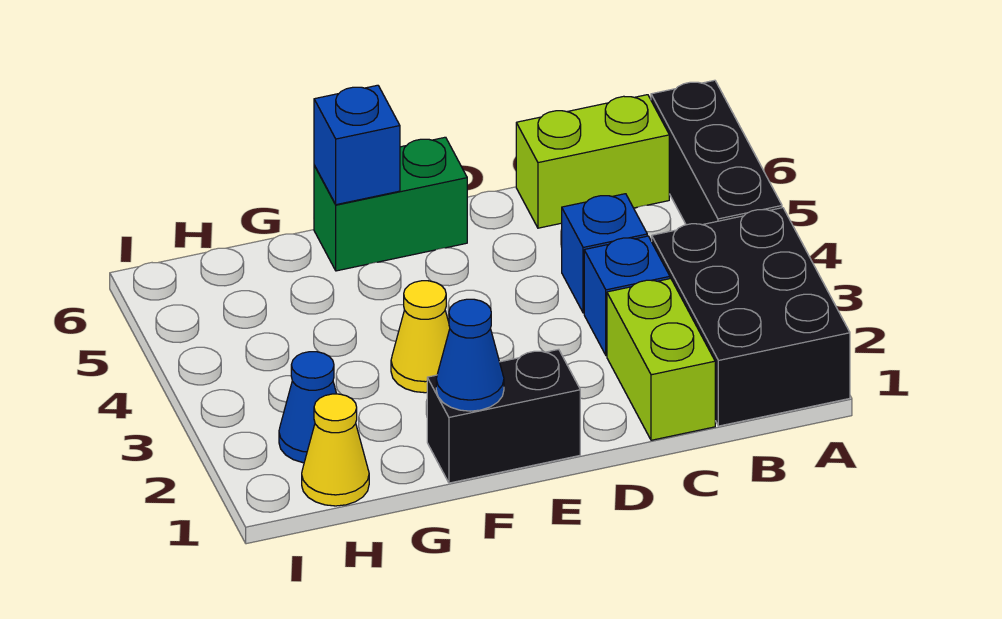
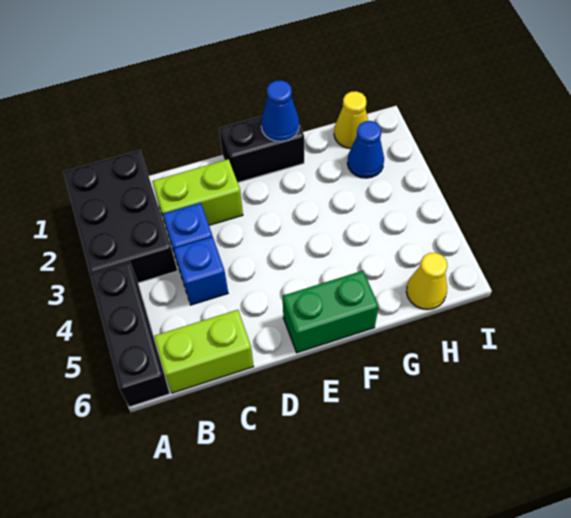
lime brick C1:C2 level 1 -> lime brick C2:D2 level 1
yellow cone F3 level 1 -> yellow cone H6 level 1
blue brick F6 level 2 -> none

